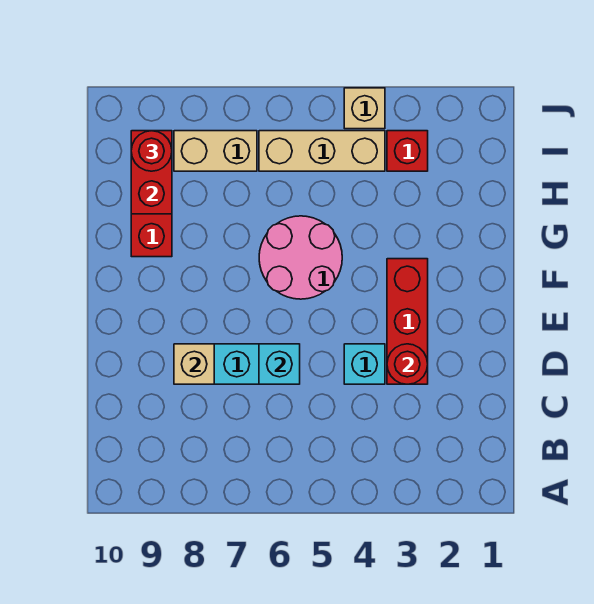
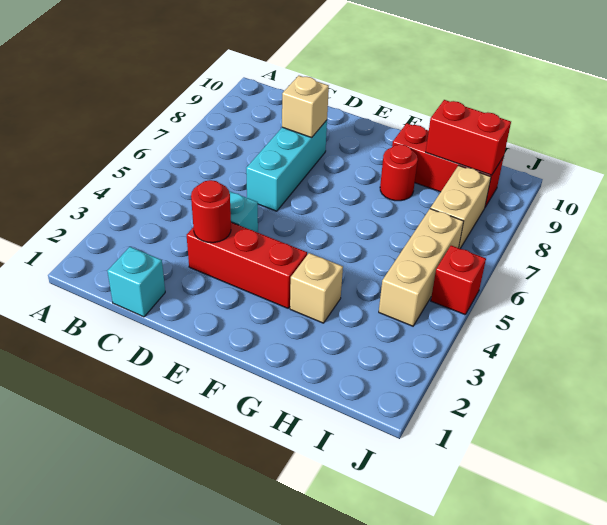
cyan brick D6 level 2 -> cyan brick C1 level 1
pink round brick F5:G6 level 1 -> none
red brick I3 level 1 -> red brick J5 level 1
red round brick I9 level 3 -> red round brick G8 level 1
tan brick J4 level 1 -> tan brick G3 level 1

